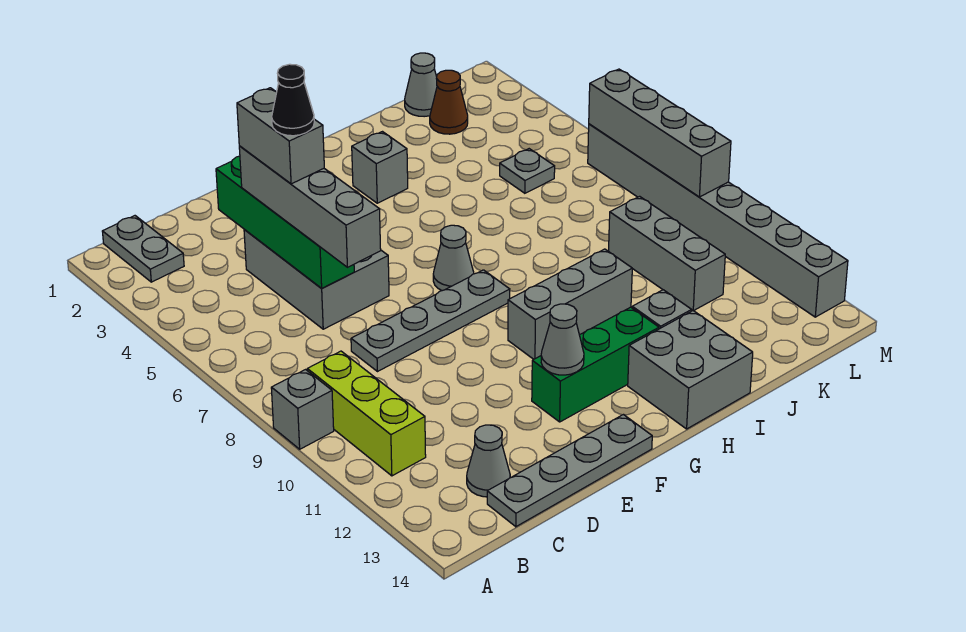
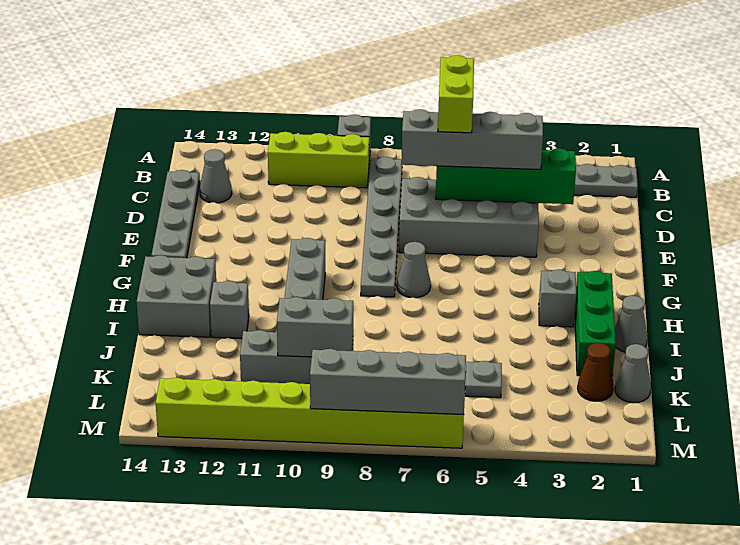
none -> lime brick C6:D6 level 4
grey brick D4:E6 level 1 -> grey brick D4:E7 level 1
grey brick D4:D5 level 4 -> grey brick K9:K10 level 2
black cone D5 level 5 -> none
grey plate D8:G8 level 1 -> grey plate B8:G8 level 1
green brick F12:H12 level 1 -> green brick H2:J2 level 1
grey cone F12 level 2 -> grey cone I1 level 1
grey brick M6:M13 level 1 -> lime brick M6:M13 level 1

